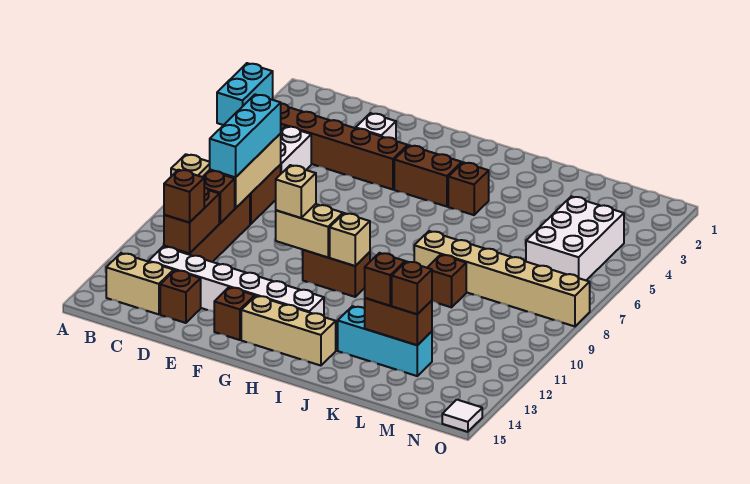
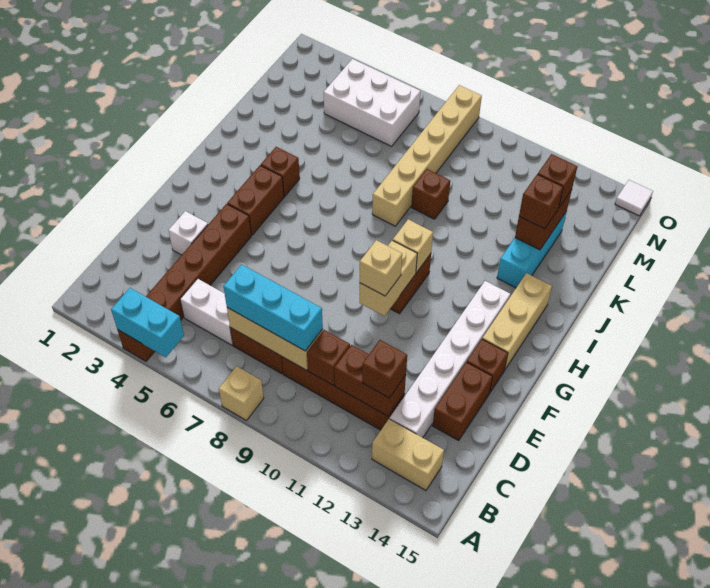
tan brick B14:C14 level 1 -> tan brick B13:B14 level 1
brown brick D14 level 1 -> brown brick D14:E14 level 1

